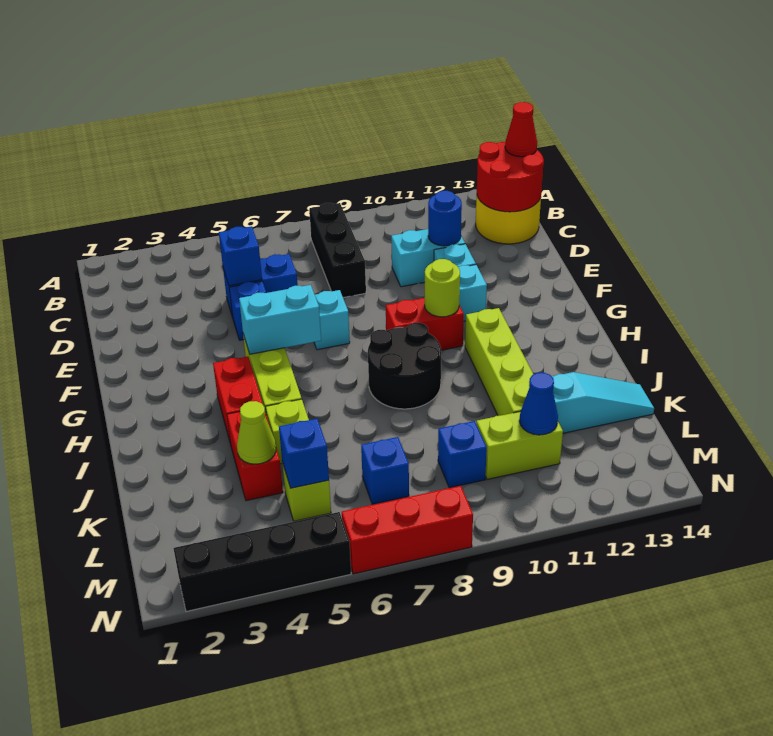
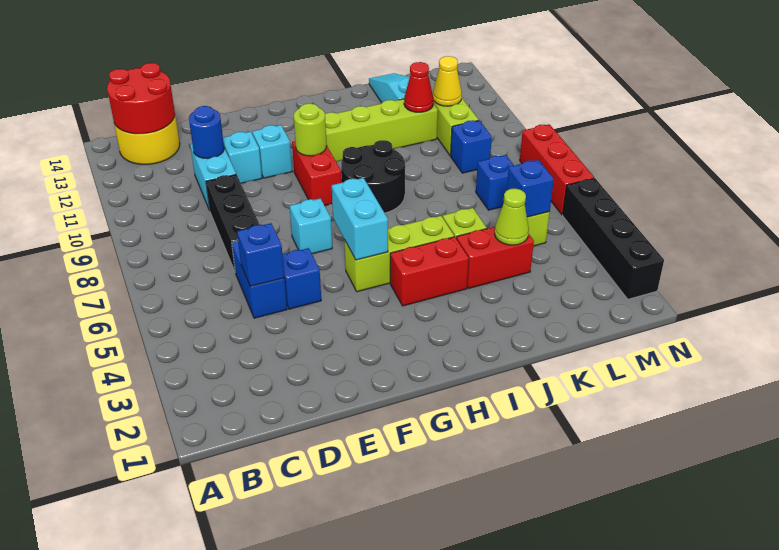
black brick B8:D8 level 1 -> black brick D7:D9 level 1
red cone B14 level 3 -> red cone K11 level 2
blue cone L11 level 2 -> yellow cone L11 level 2

